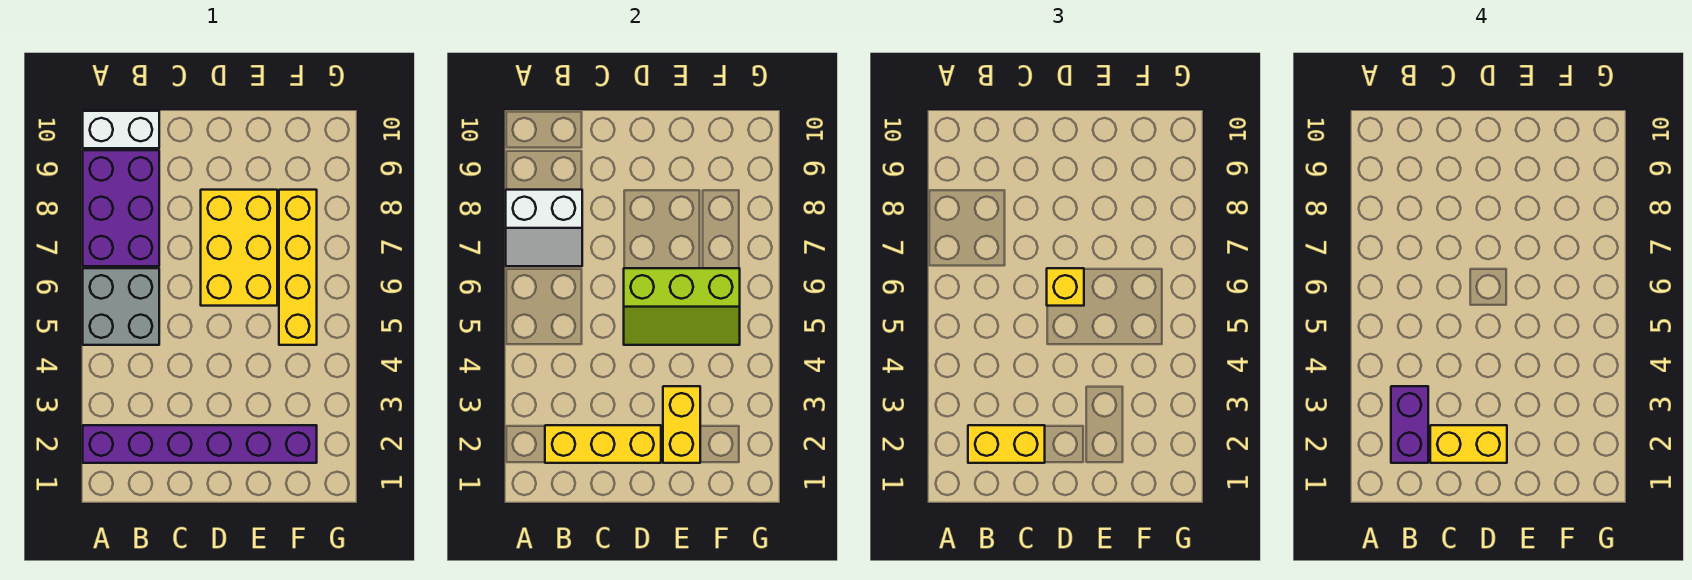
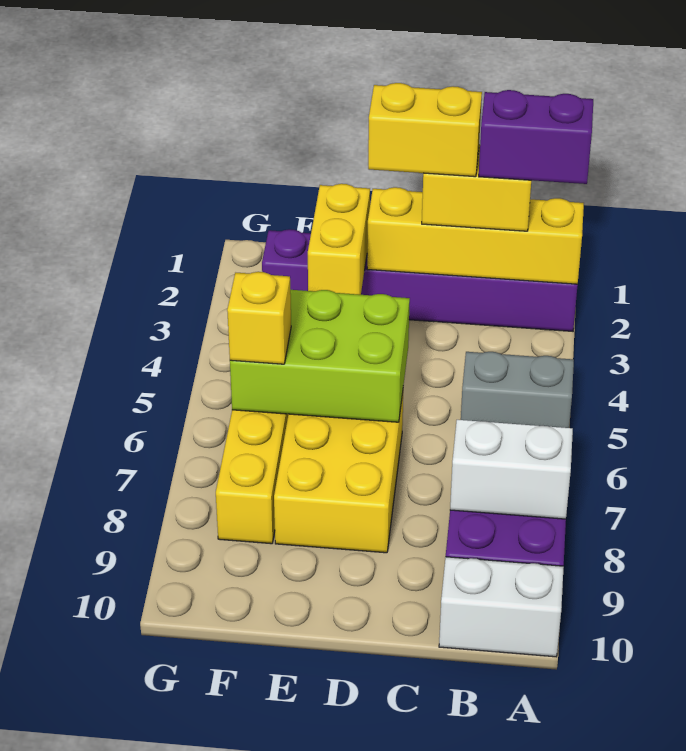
grey brick A5:B6 level 1 -> grey brick A5:B5 level 1
yellow brick B2:D2 level 2 -> yellow brick A2:D2 level 2
purple brick B2:B3 level 4 -> purple brick A2:B2 level 4
lime slope D5:F6 level 2 top 6 -> lime brick D5:F6 level 2
yellow brick D6 level 3 -> yellow brick F6 level 3

